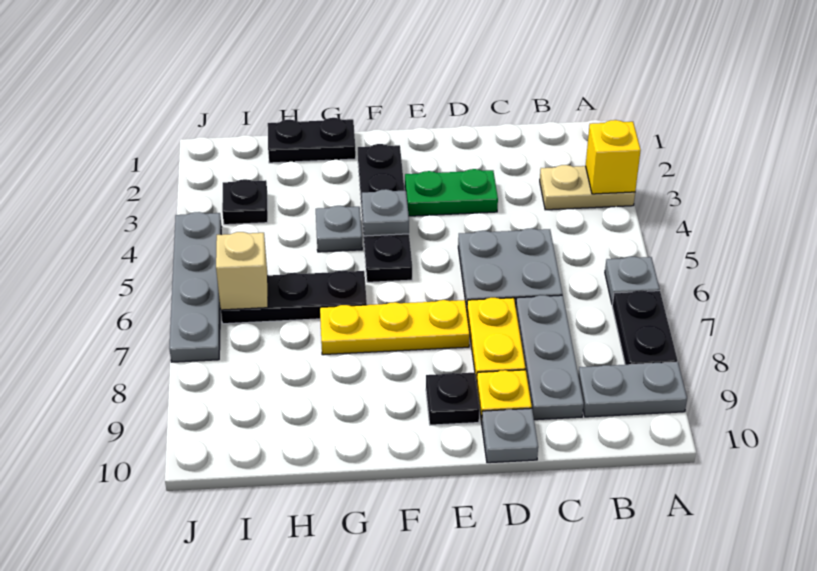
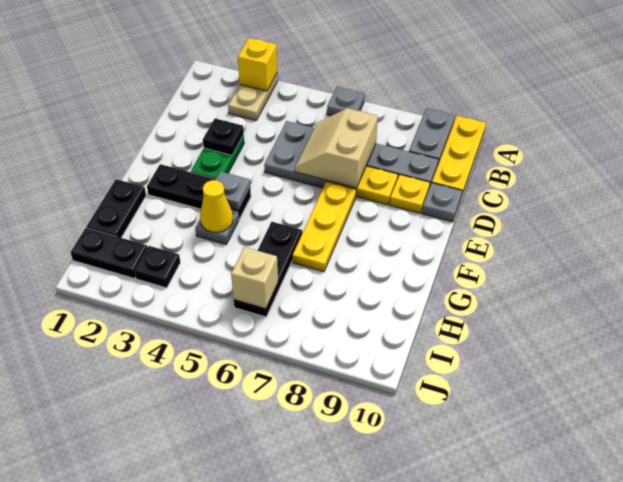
black plate A7:A8 level 1 -> black plate I1:I2 level 1
none -> yellow plate A10:C10 level 1
none -> tan slope C6:D7 level 2 top 7
black plate E9 level 1 -> black plate D3 level 2
black plate F2:F5 level 1 -> black plate F2:F4 level 1
none -> yellow cone G4 level 2
grey plate J4:J7 level 1 -> none

